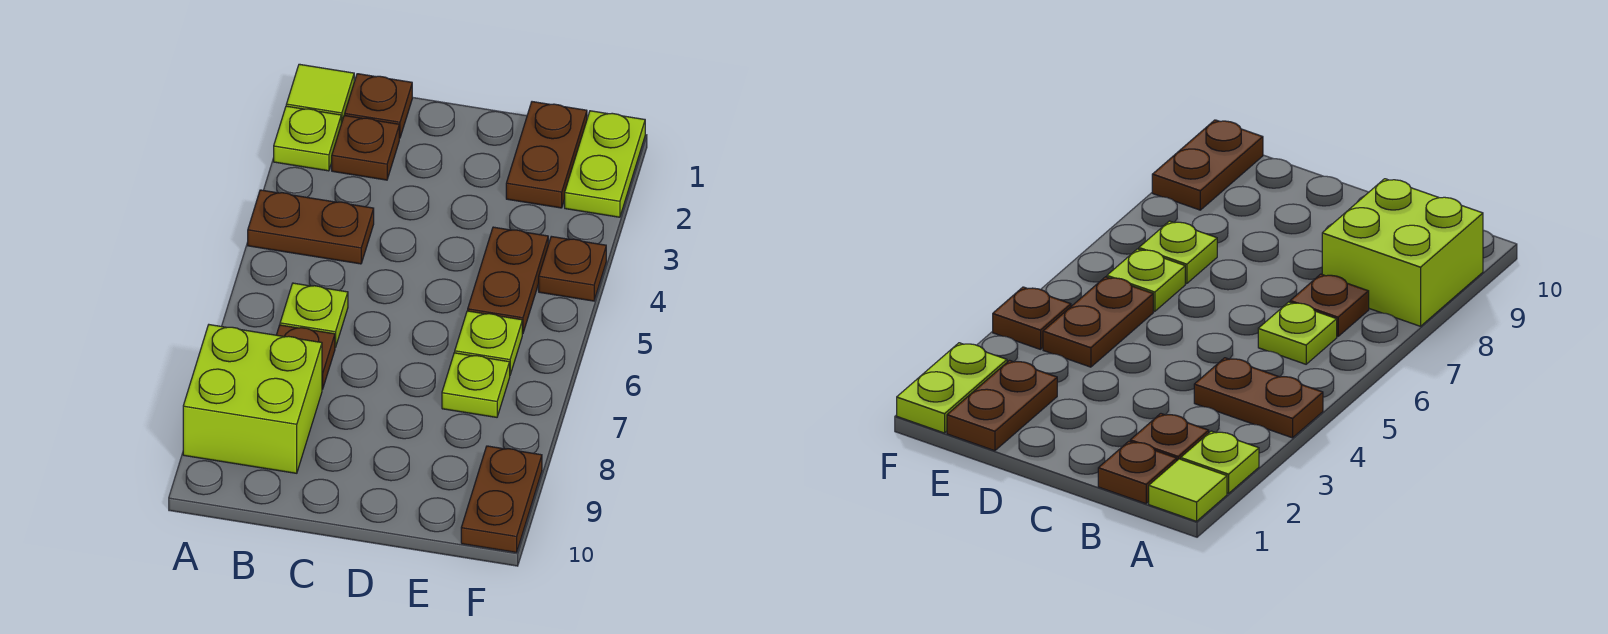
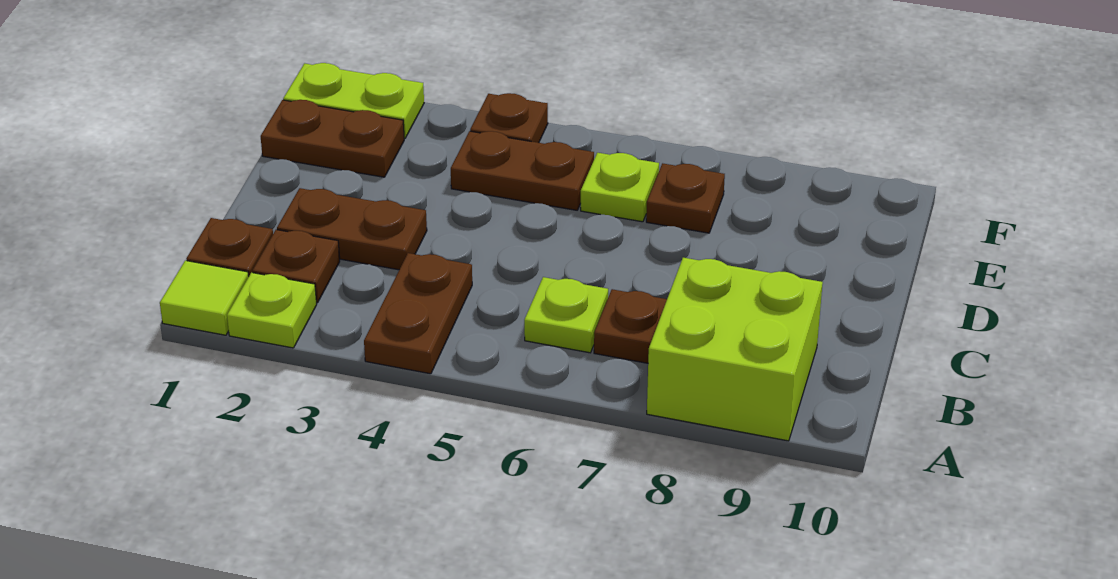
lime plate E7 level 1 -> brown plate E7 level 1
brown plate F9:F10 level 1 -> brown plate C2:C3 level 1

